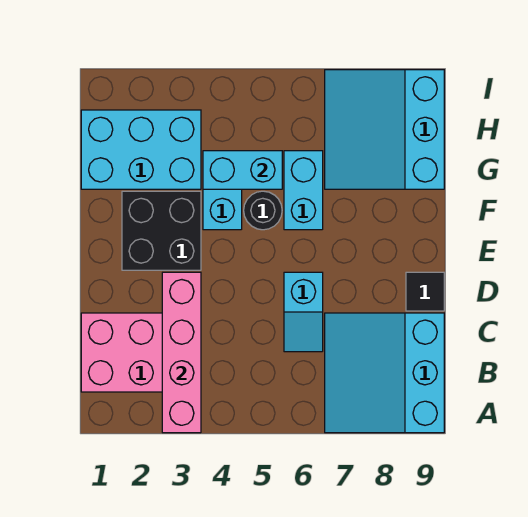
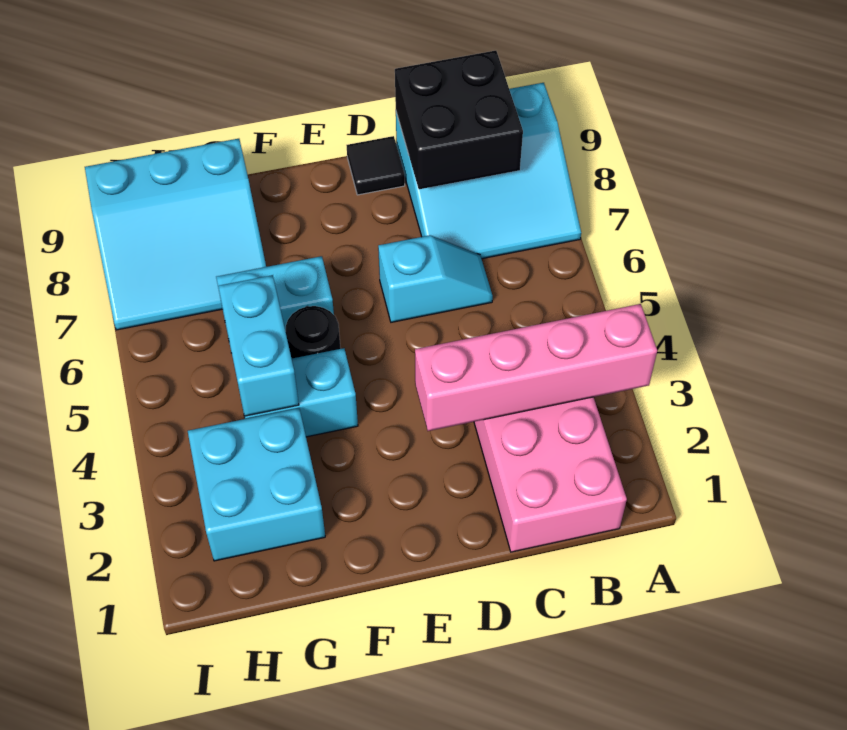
black brick E2:F3 level 1 -> black brick B8:C9 level 2
cyan brick G1:H3 level 1 -> cyan brick G2:H3 level 1

